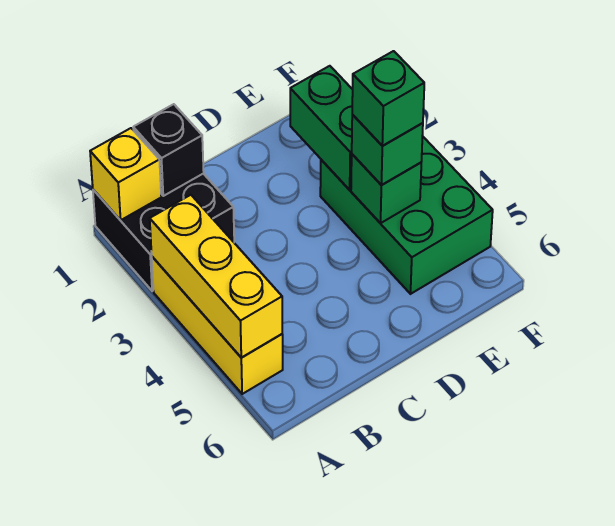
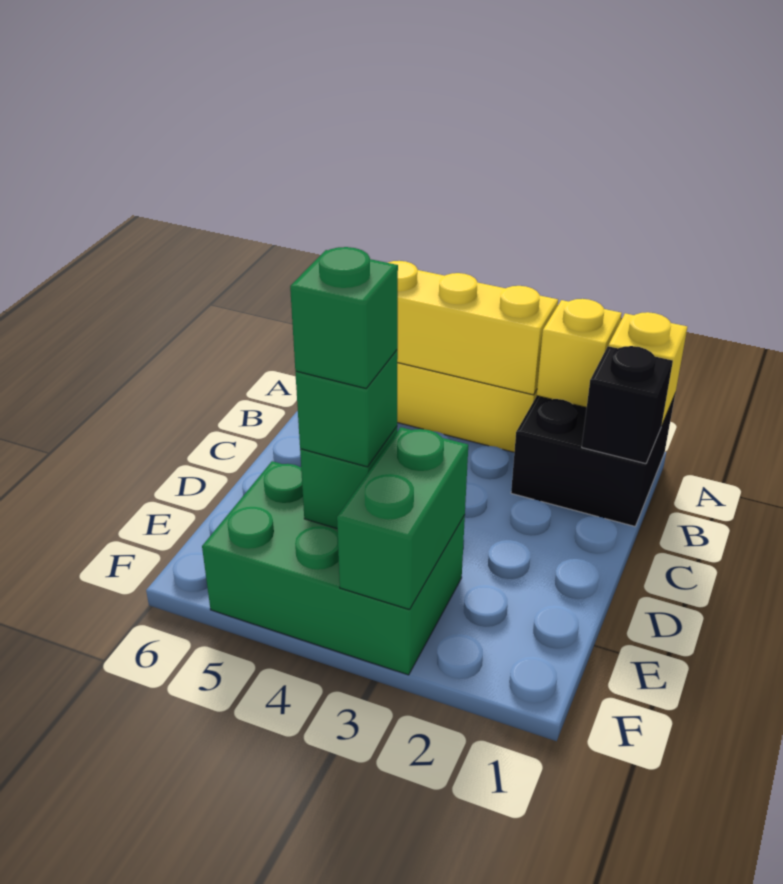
none -> yellow brick A2 level 2
green brick E2:E3 level 2 -> green brick E3:F3 level 2

